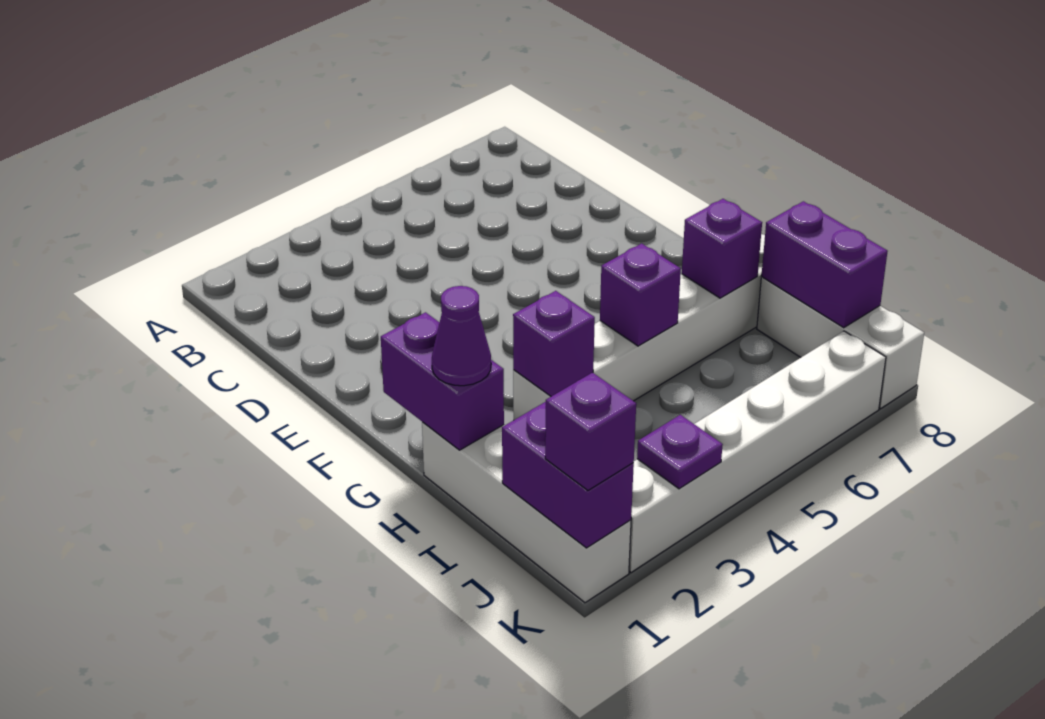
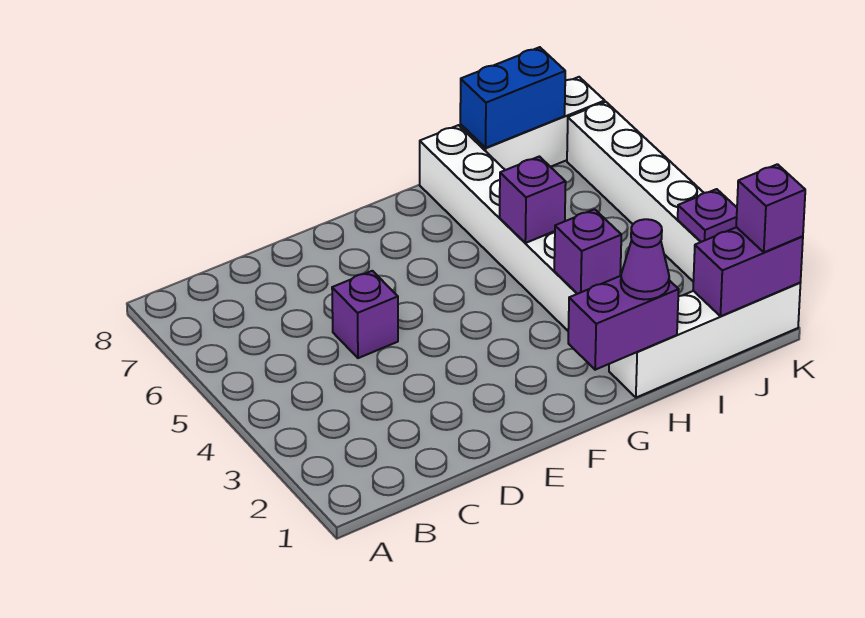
purple brick H7 level 2 -> purple brick D5 level 1
purple brick I8:J8 level 2 -> blue brick I8:J8 level 2

